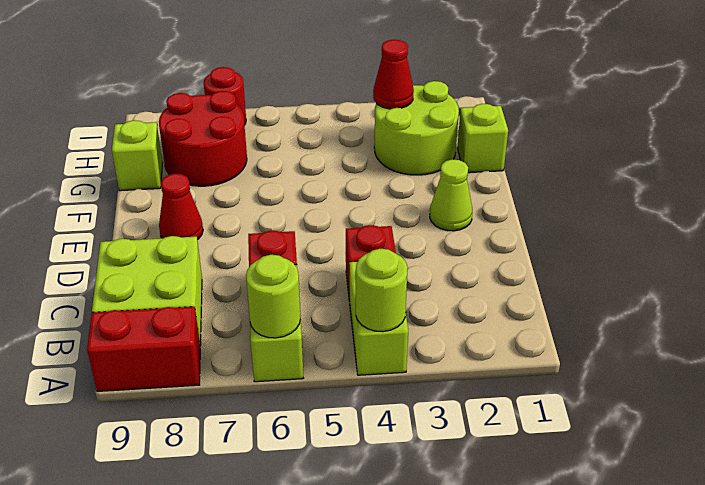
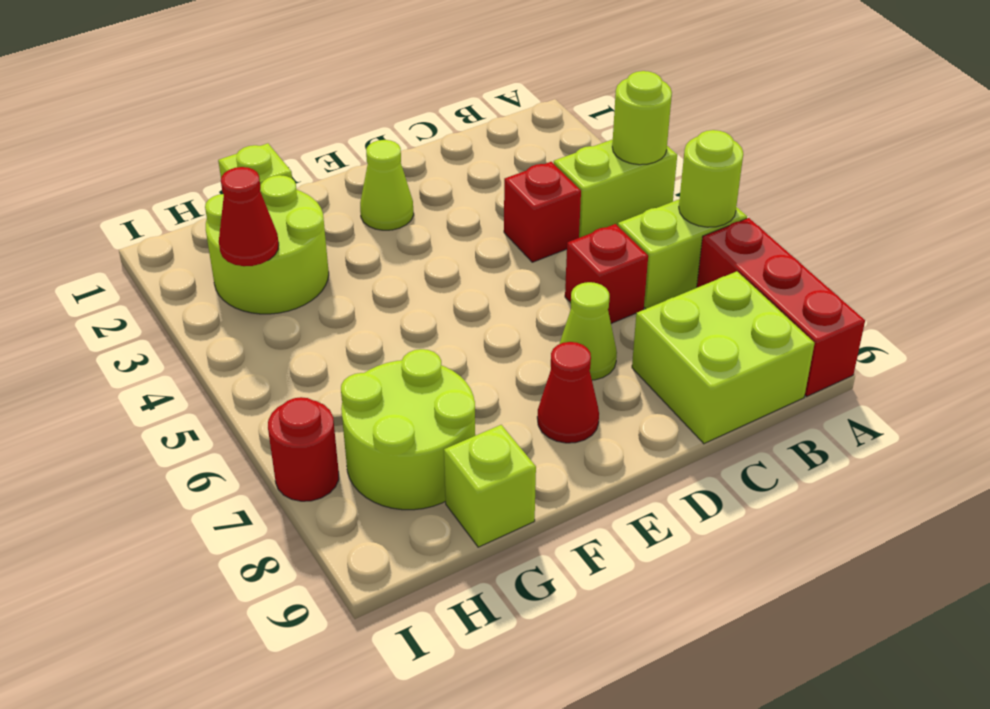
red brick A8:A9 level 1 -> red brick A7:A9 level 1
none -> lime cone D7 level 1
red round brick G7:H8 level 1 -> lime round brick G7:H8 level 1

